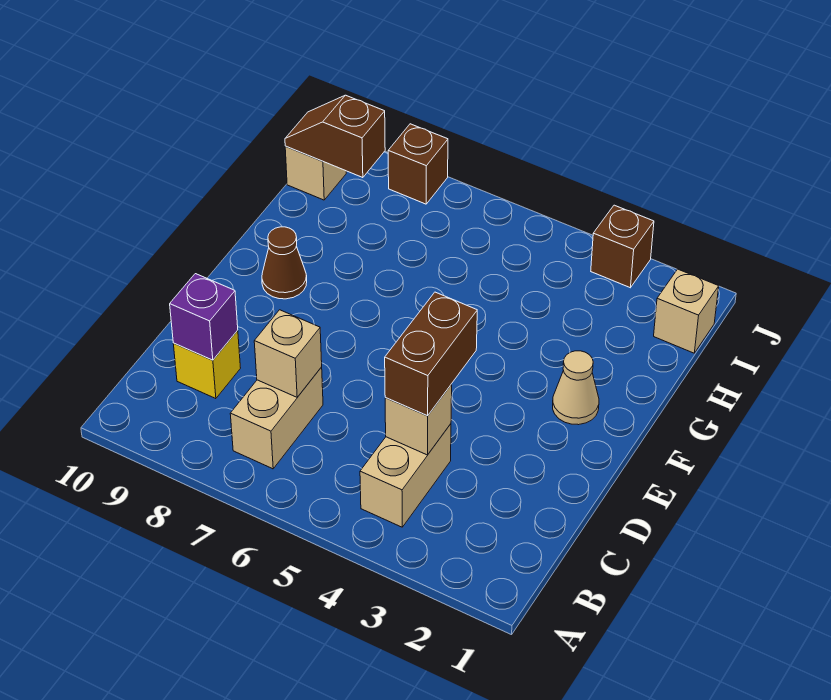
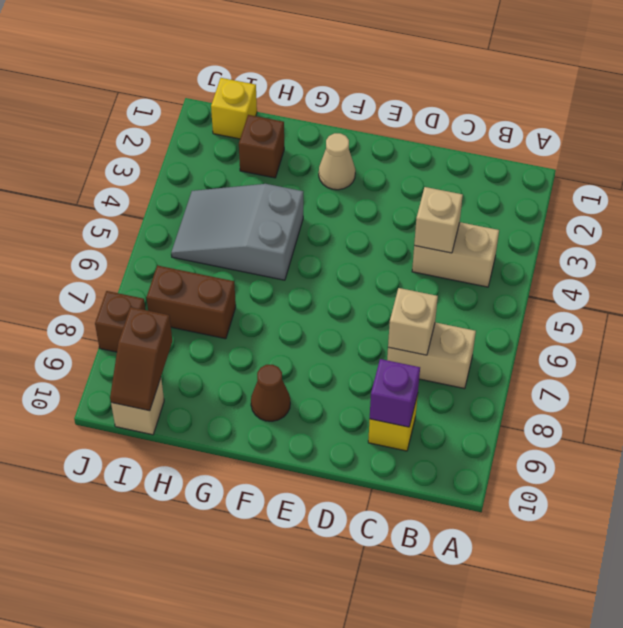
brown brick C4:D4 level 3 -> brown brick H7:I7 level 1
none -> grey slope G4:I5 level 1 top G
tan brick I1 level 1 -> yellow brick I1 level 1
brown brick J3 level 1 -> brown brick H2 level 1

